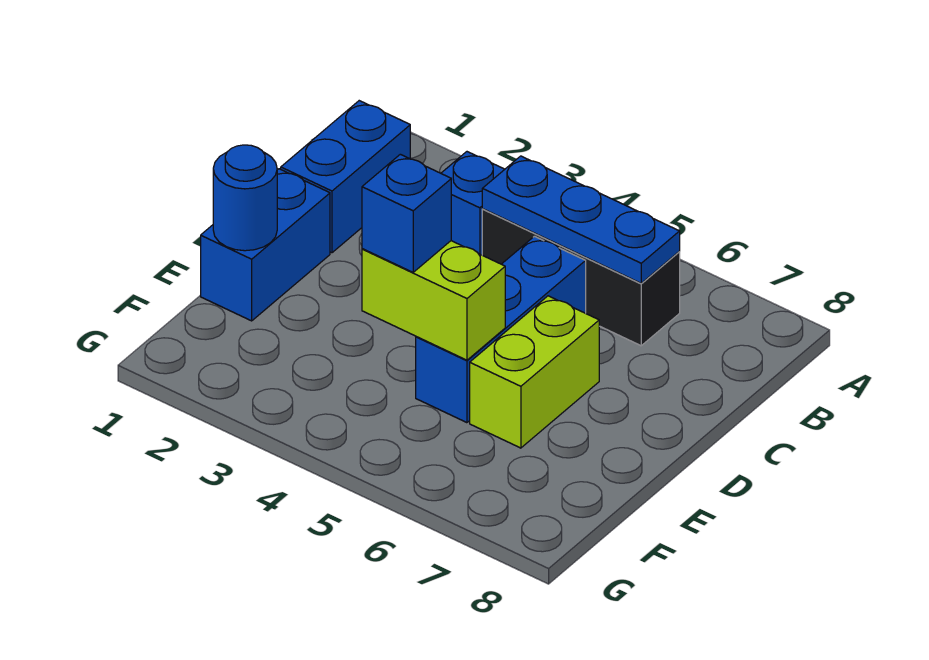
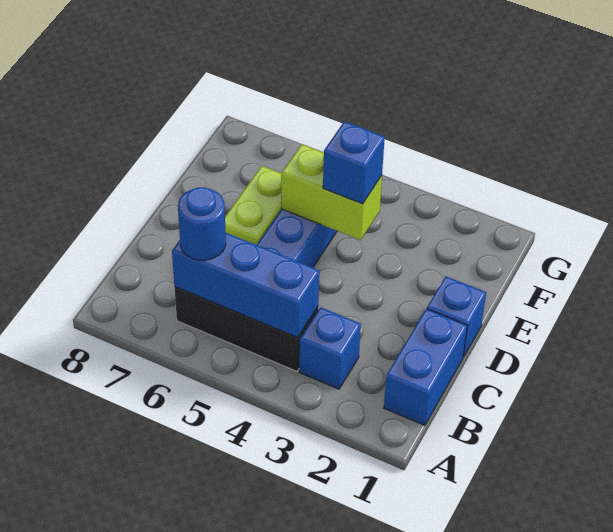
blue plate B4:B6 level 2 -> blue brick B4:B6 level 2
blue brick D1:E1 level 1 -> blue brick D1 level 1
blue round brick E1 level 2 -> blue round brick B6 level 3

